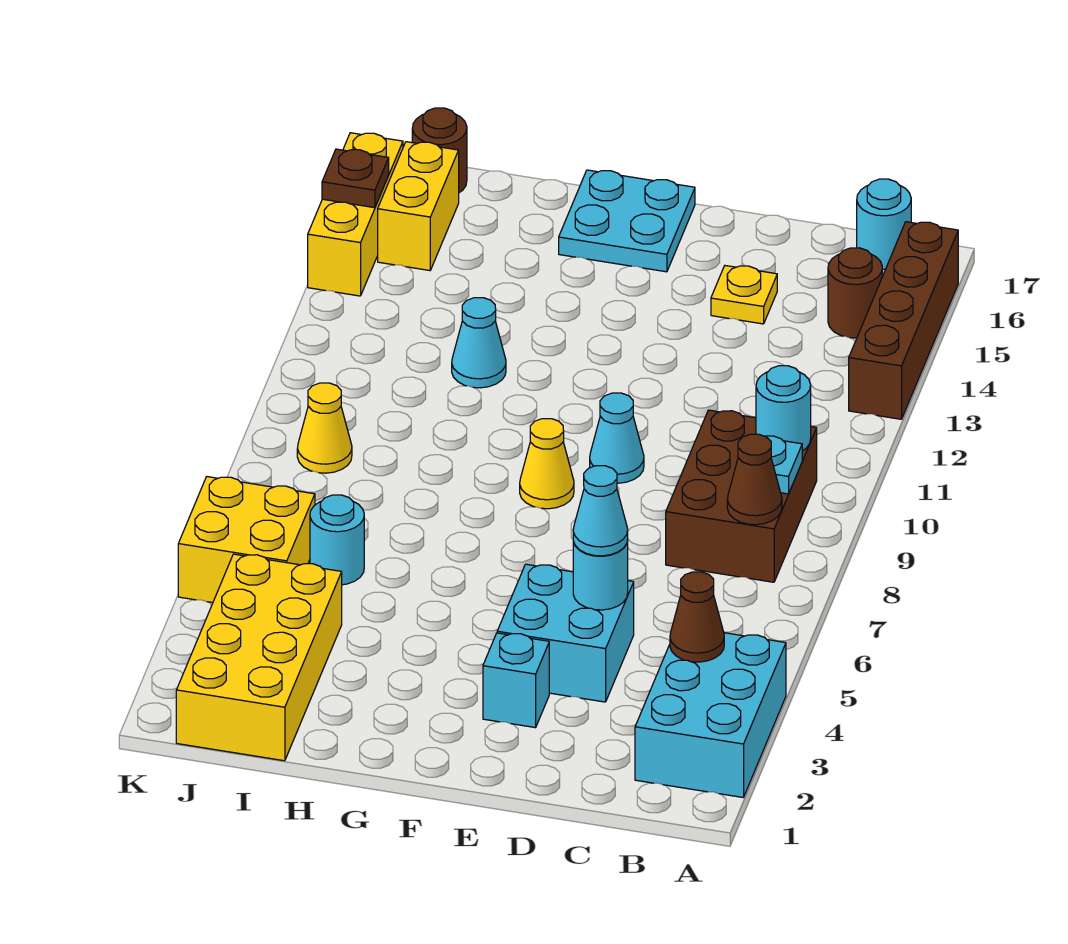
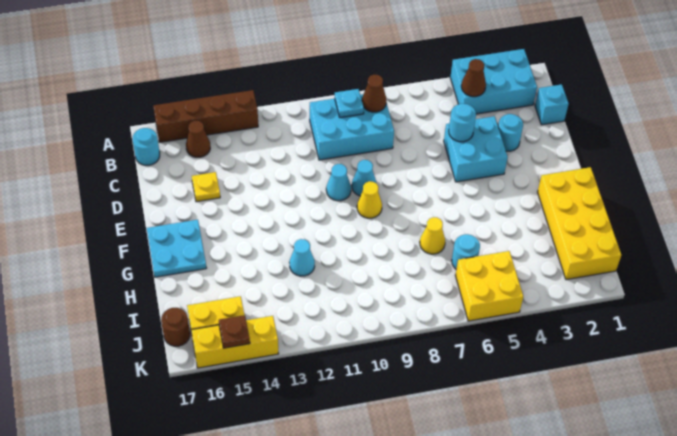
brown brick B8:C10 level 1 -> cyan brick B8:C10 level 1
cyan round brick B10 level 2 -> cyan round brick D3 level 1
brown round brick B15 level 1 -> brown cone B15 level 1
cyan cone D5 level 3 -> cyan cone E9 level 1
cyan brick E3 level 1 -> cyan brick C1 level 1
yellow brick I1:J4 level 1 -> yellow brick G1:J2 level 1
yellow cone J9 level 1 -> yellow cone H7 level 1

